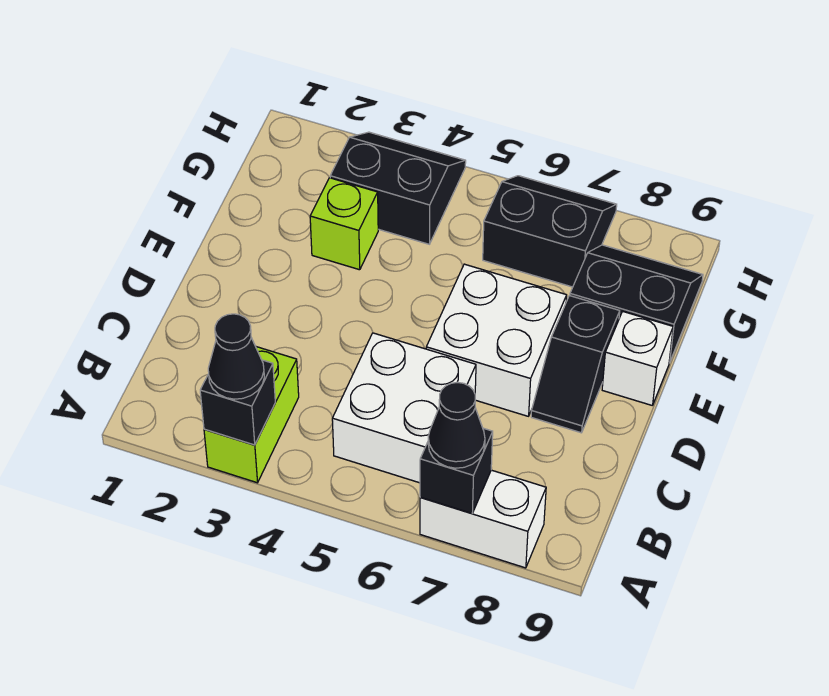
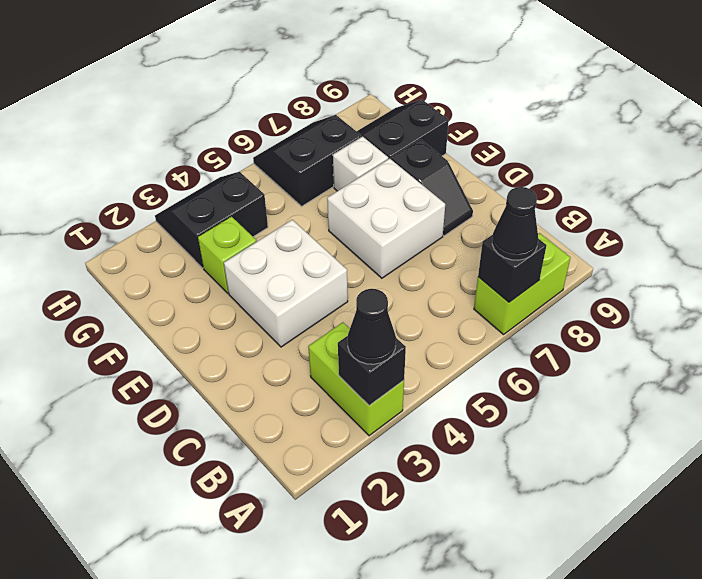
white brick A7:A8 level 1 -> lime brick A7:A8 level 1
white brick B5:C6 level 1 -> white brick D3:E4 level 1
white brick E9 level 1 -> white brick F7 level 1

